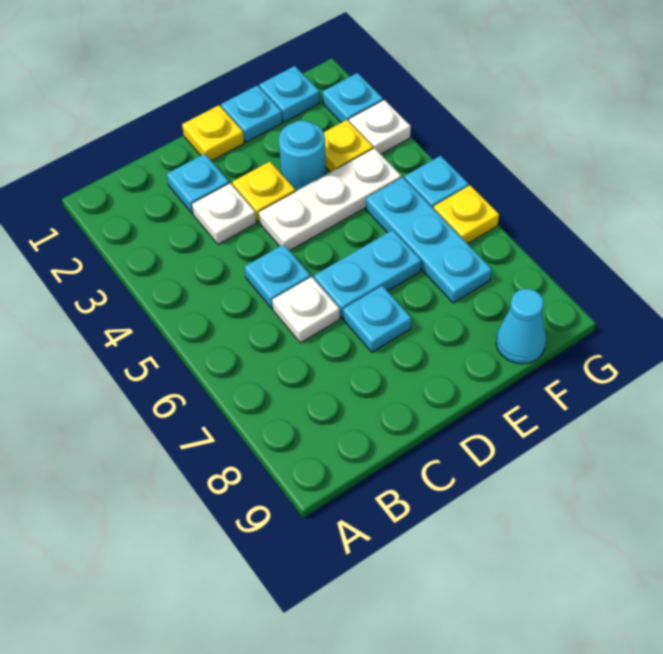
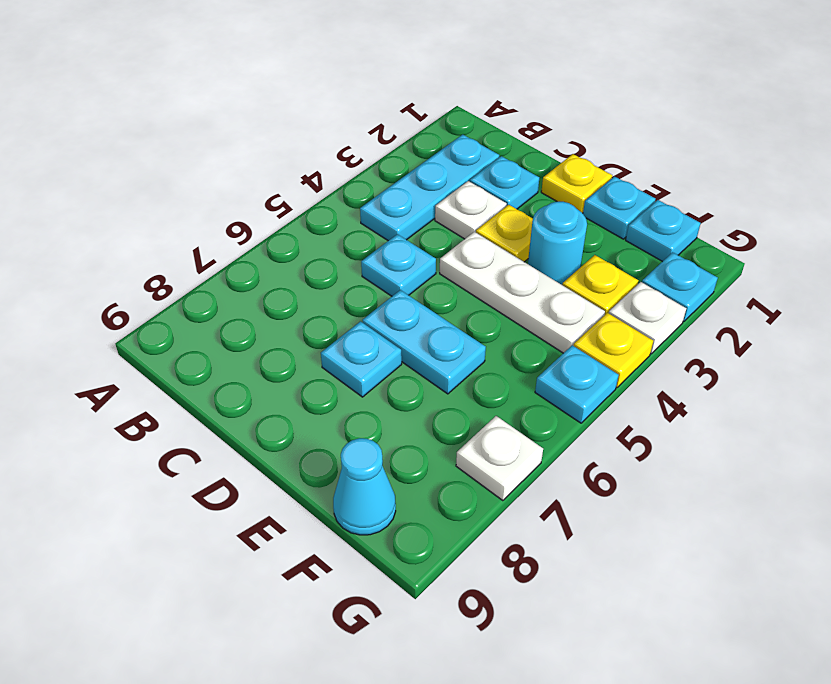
white plate C6 level 1 -> white plate G7 level 1
cyan plate F5:F7 level 1 -> cyan plate B2:B4 level 1
yellow plate G6 level 1 -> yellow plate G4 level 1

